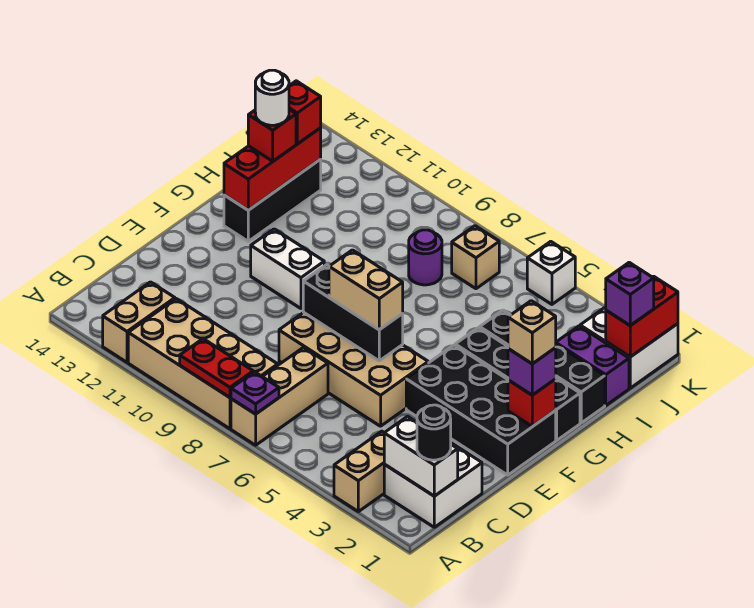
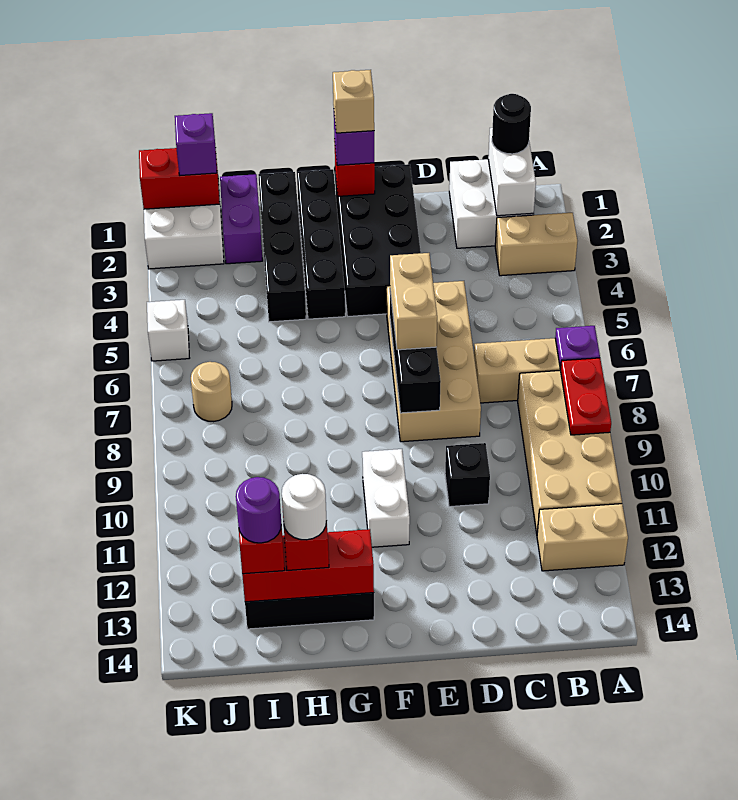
none -> black brick D10 level 1
purple round brick I8 level 1 -> purple round brick I13 level 4
tan brick J7 level 1 -> tan round brick J7 level 1

